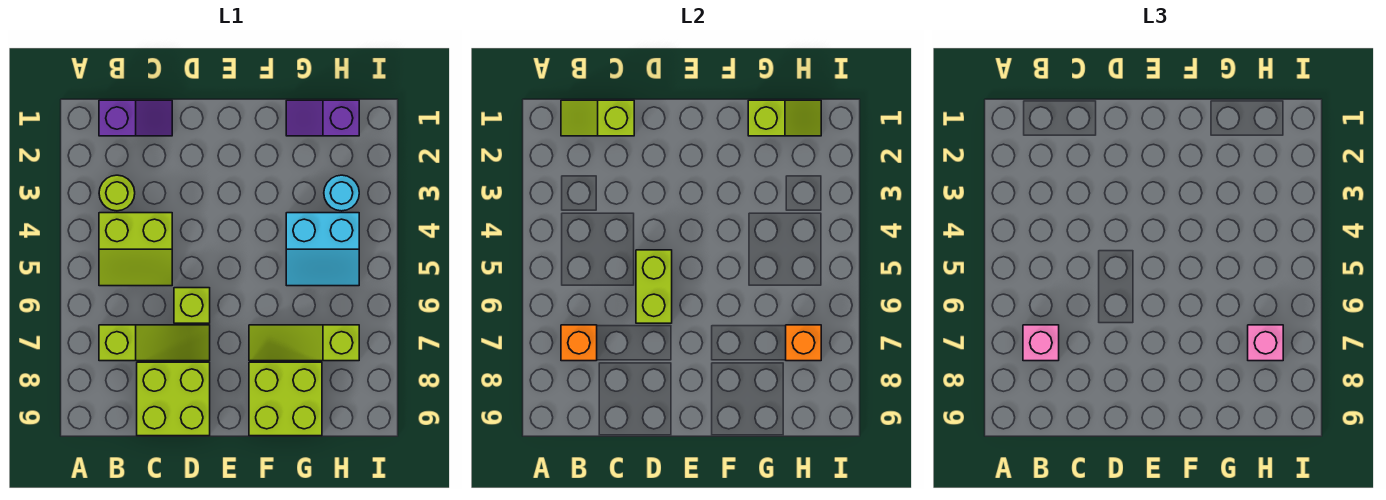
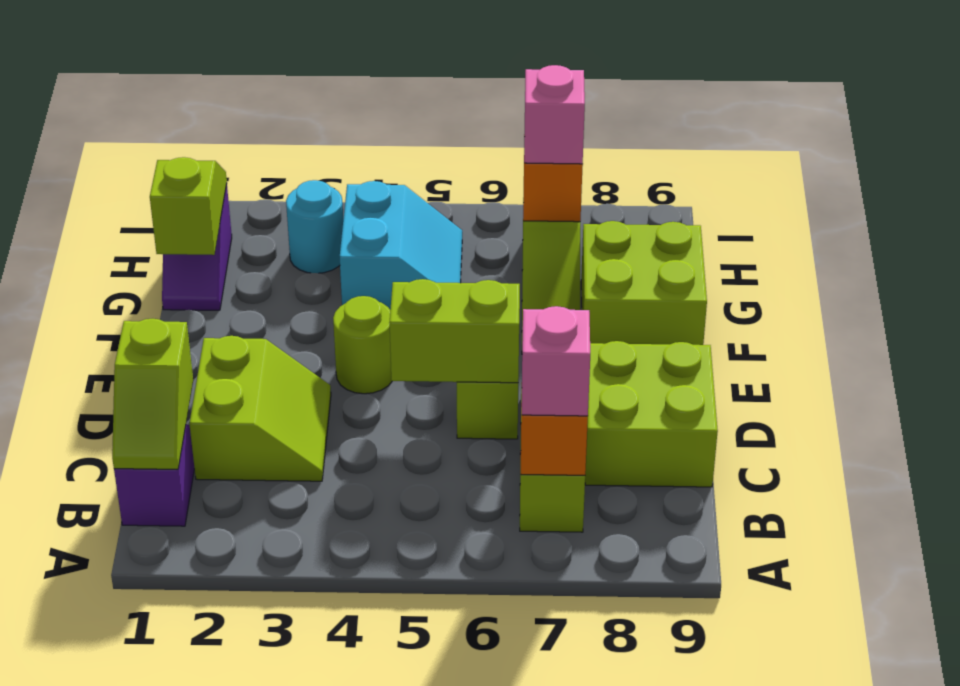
lime round brick B3 level 1 -> lime round brick E4 level 1
lime slope B4:C5 level 1 top 4 -> lime slope C2:D3 level 1 top 2

